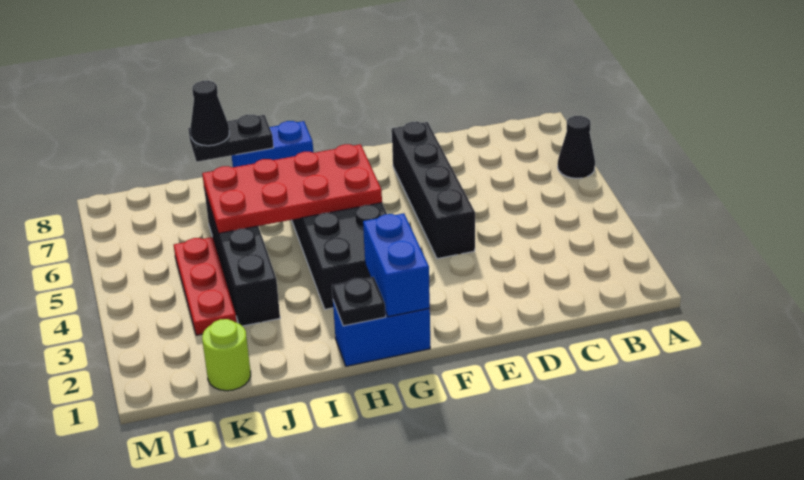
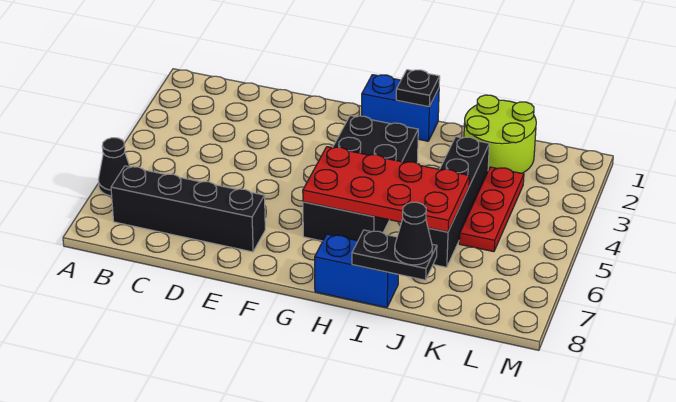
black brick E4:E7 level 1 -> black brick B7:E7 level 1
blue brick G1:G2 level 2 -> none
lime round brick K1 level 1 -> lime round brick J1:K2 level 1

